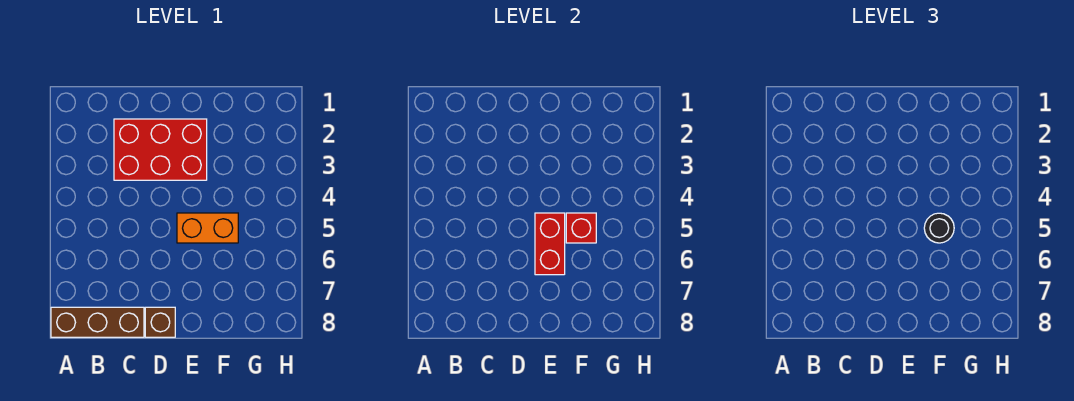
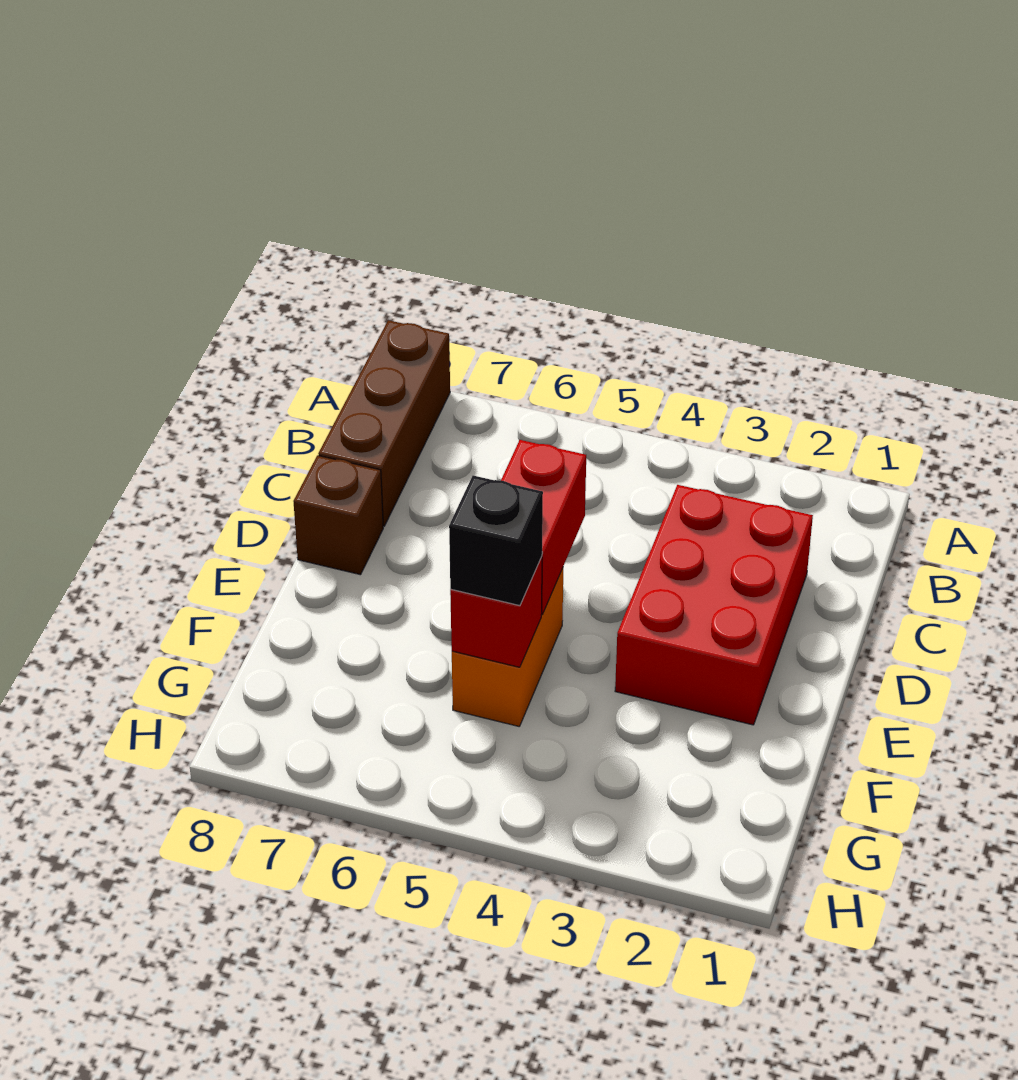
red brick E5:E6 level 2 -> red brick D5:E5 level 2
black round brick F5 level 3 -> black brick F5 level 3

